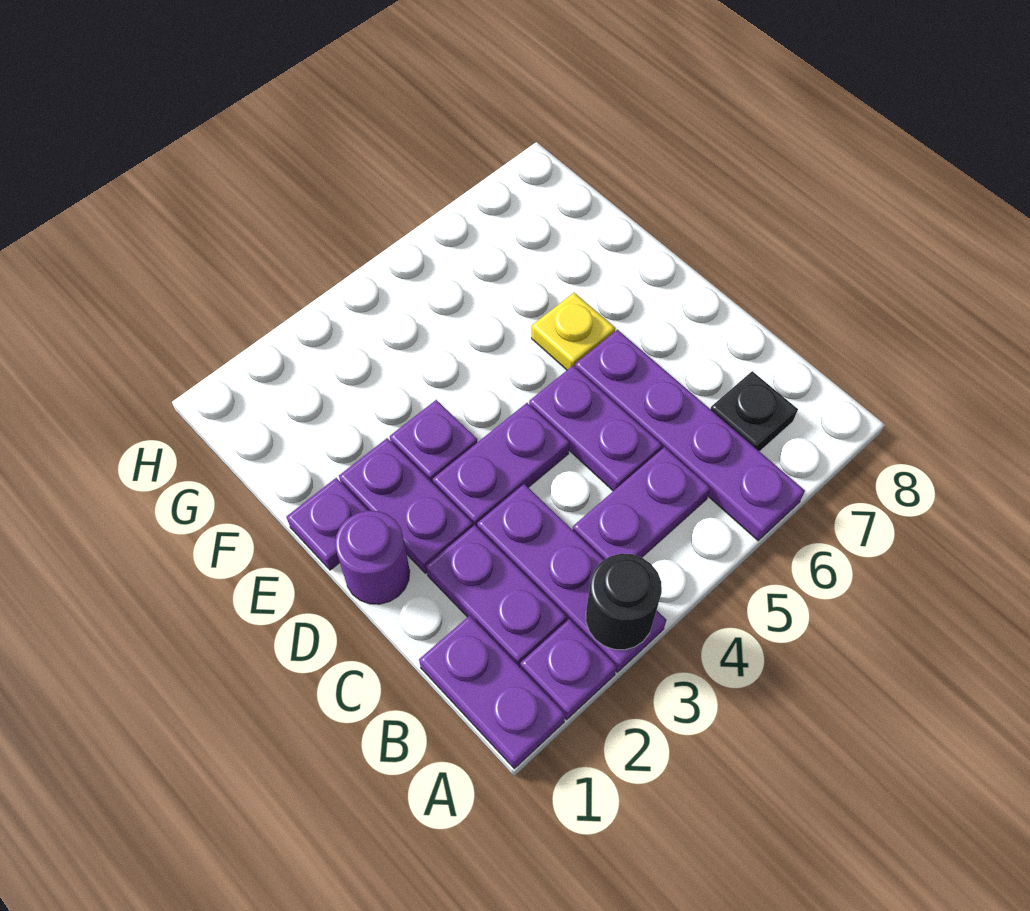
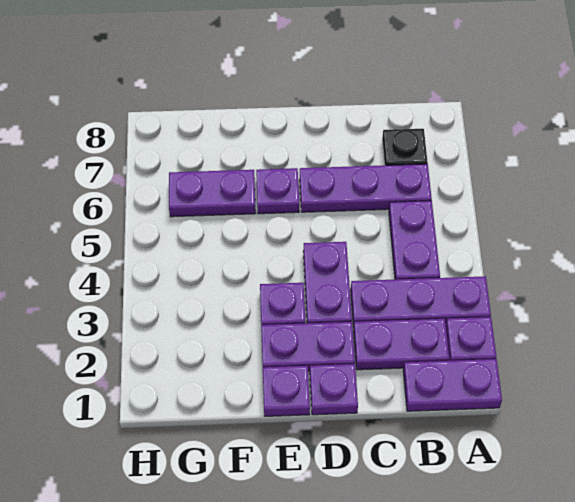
black round brick A3 level 2 -> none
purple plate A6:D6 level 1 -> purple plate B6:D6 level 1
purple plate C5:D5 level 1 -> purple plate F6:G6 level 1
purple round brick D1 level 1 -> purple plate D1 level 1
yellow plate E6 level 1 -> purple plate E6 level 1

